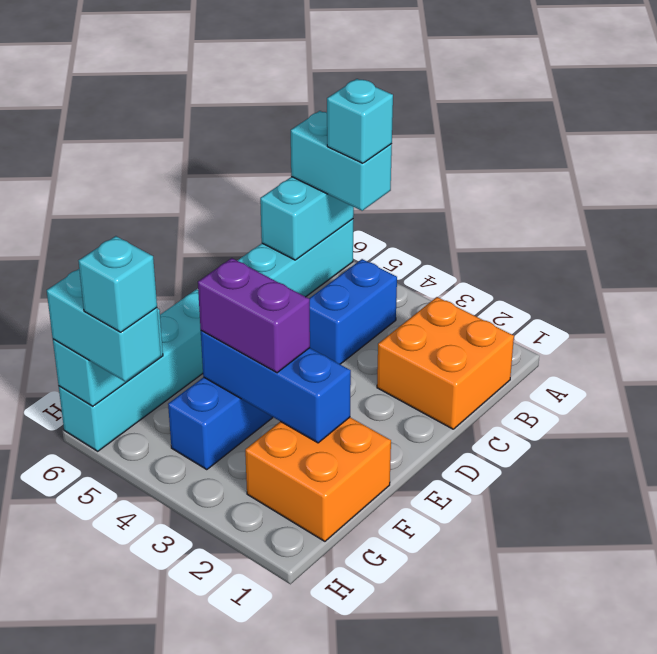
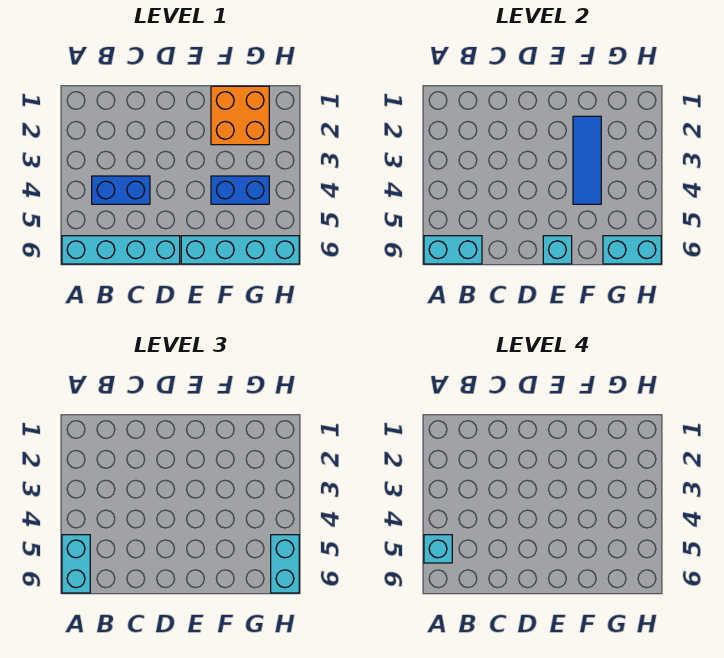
orange brick B1:C2 level 1 -> none
blue brick F2:F4 level 2 -> blue tile F2:F4 level 2
purple brick F3:F4 level 3 -> none
cyan brick H5 level 4 -> cyan brick E6 level 2

